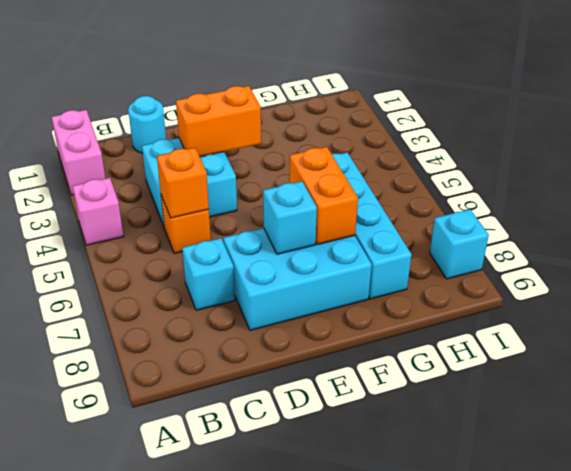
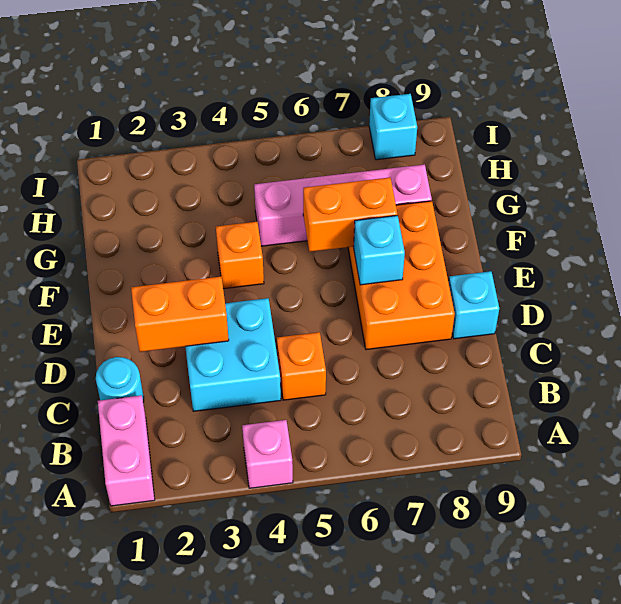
pink brick A1:A2 level 1 -> pink brick A1:B1 level 1
orange brick C5 level 2 -> orange brick F4 level 1
cyan brick C7 level 1 -> cyan brick D9 level 1
orange brick D3:E3 level 2 -> orange brick D2:D3 level 2
cyan brick D7:F8 level 1 -> orange brick D7:F8 level 1
cyan brick G5:G8 level 1 -> pink brick G5:G8 level 1

